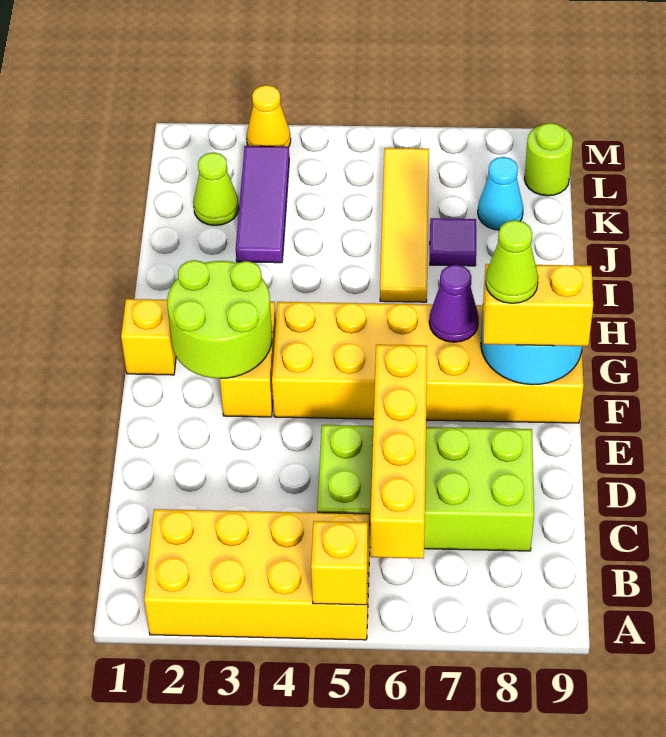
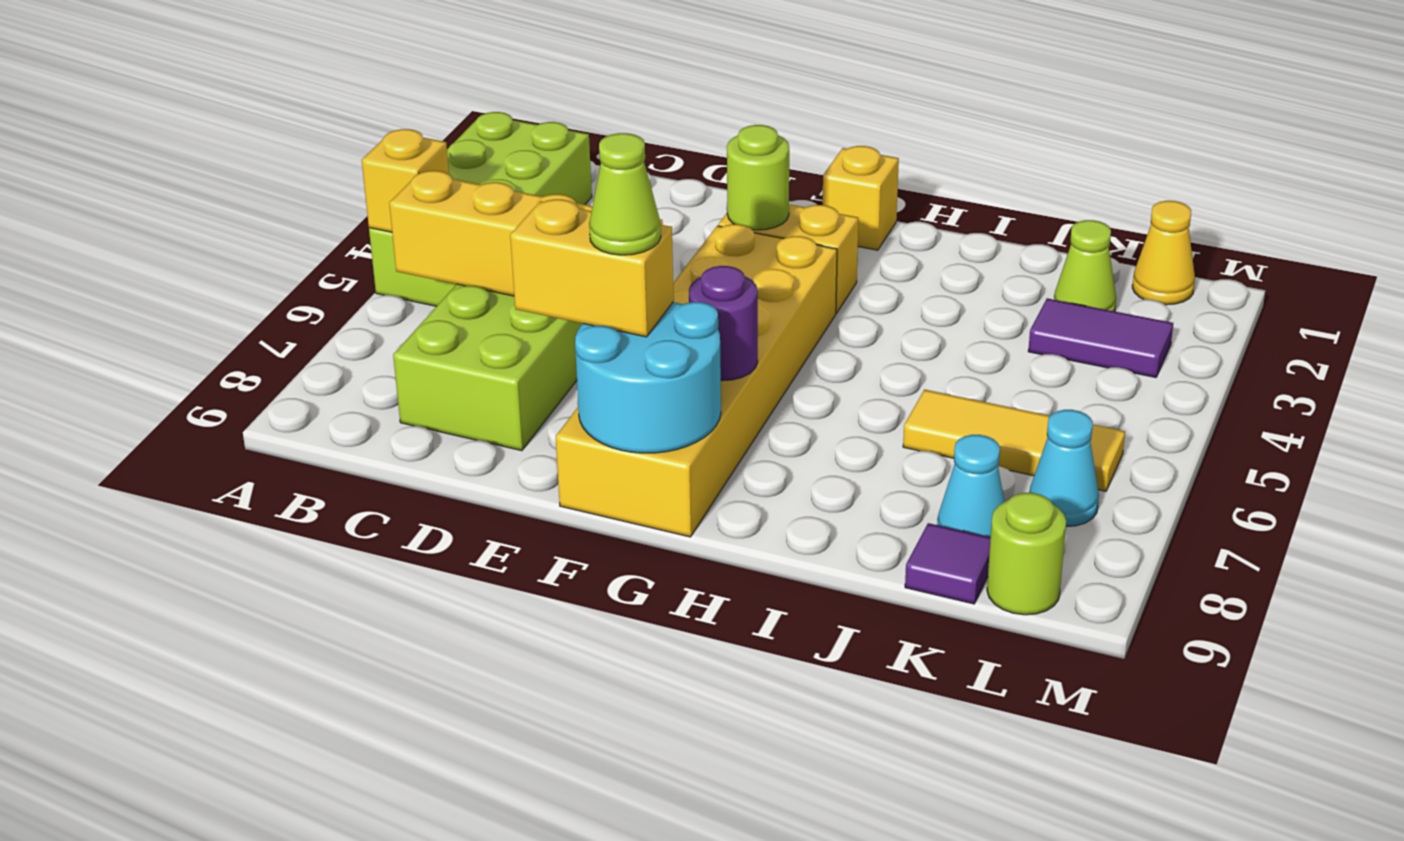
yellow brick A2:B5 level 1 -> lime brick A2:B5 level 1
lime round brick F2:G3 level 2 -> lime round brick F3 level 2
yellow brick F8:F9 level 3 -> yellow brick E8:F8 level 3
purple cone G7 level 2 -> purple round brick G7 level 2
yellow tile I6:L6 level 1 -> yellow tile J6:L6 level 1
purple tile J3:L3 level 1 -> purple tile K3:L3 level 1
purple tile J7 level 1 -> purple tile K9 level 1
none -> cyan cone L7 level 1
yellow cone M3 level 1 -> yellow cone L1 level 1

